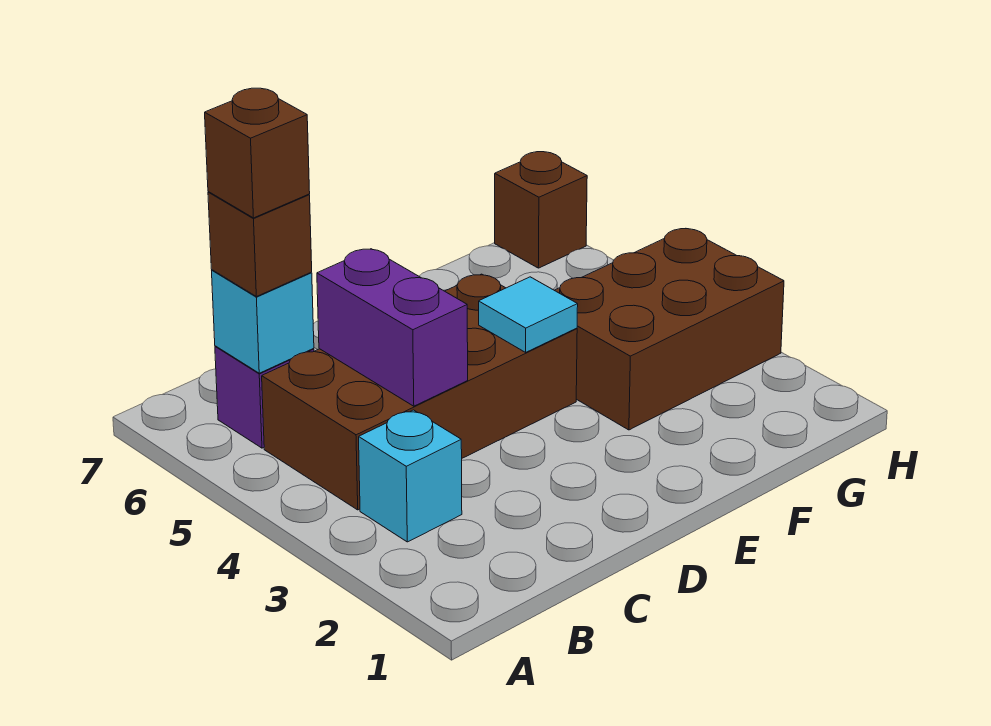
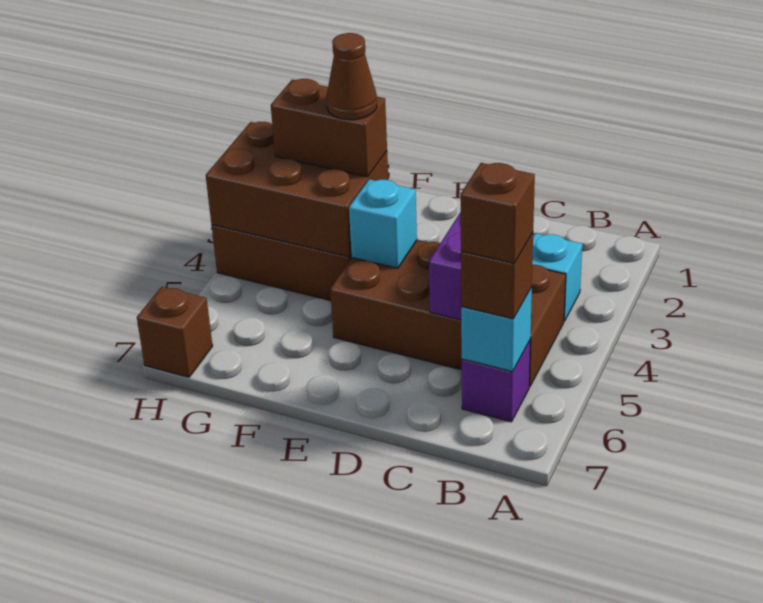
cyan tile E4 level 2 -> cyan brick E4 level 2
none -> brown brick F3:H4 level 2
none -> brown brick F3:G3 level 3
none -> brown cone F3 level 4

